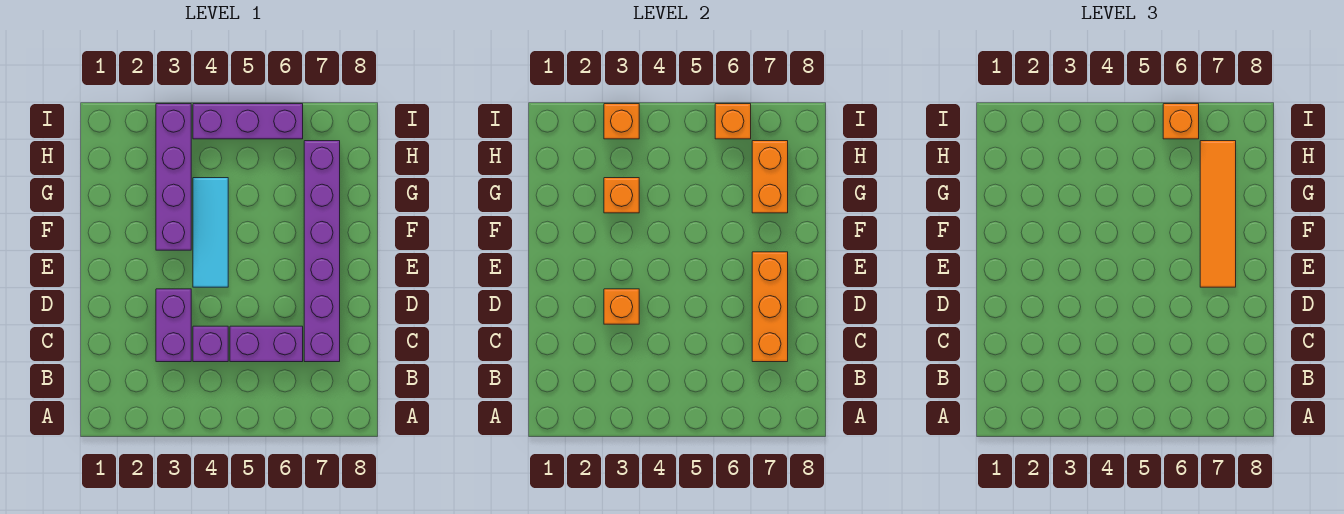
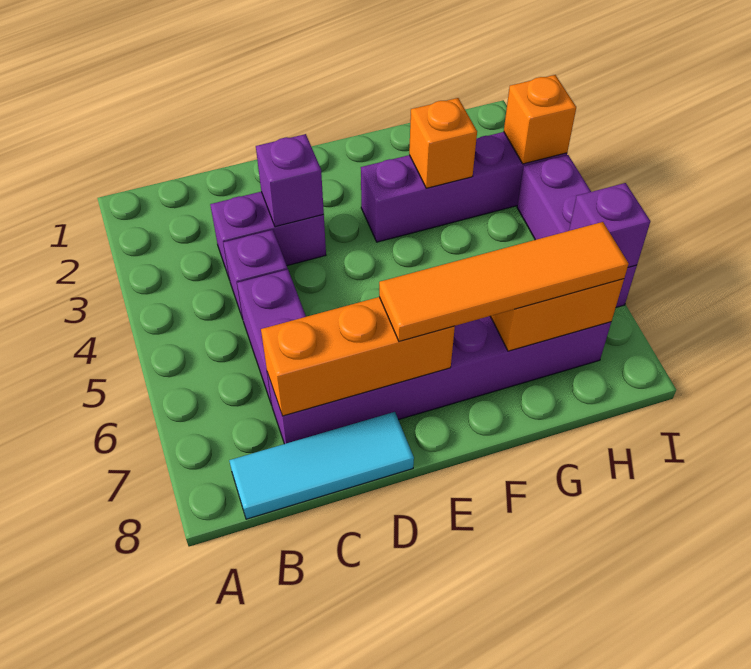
orange brick D3 level 2 -> purple brick D3 level 2
cyan tile E4:G4 level 1 -> cyan tile B8:D8 level 1
orange brick I6 level 2 -> purple brick I6 level 2
orange brick I6 level 3 -> none

